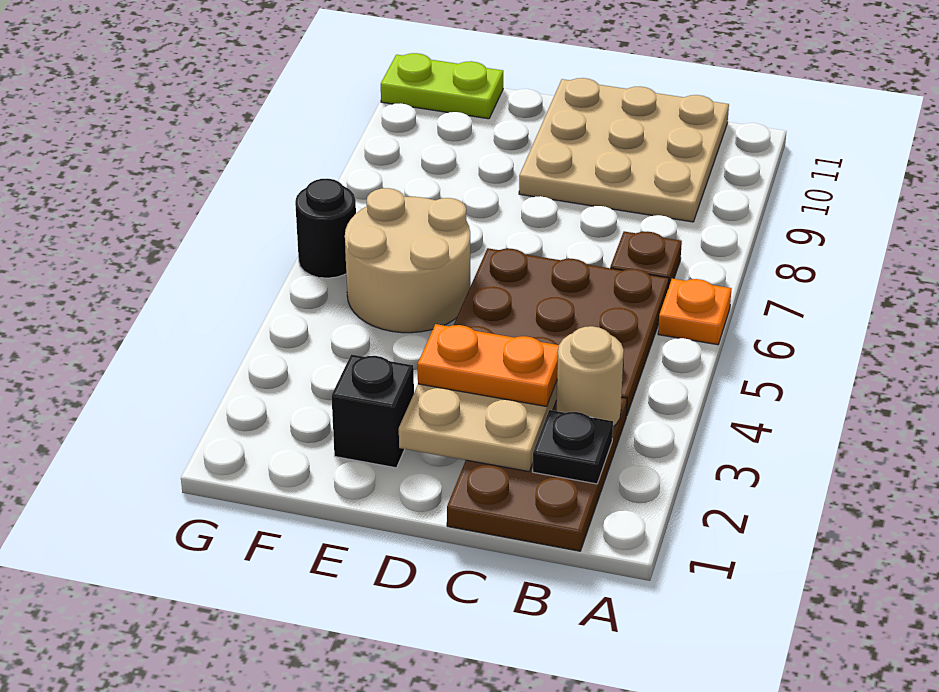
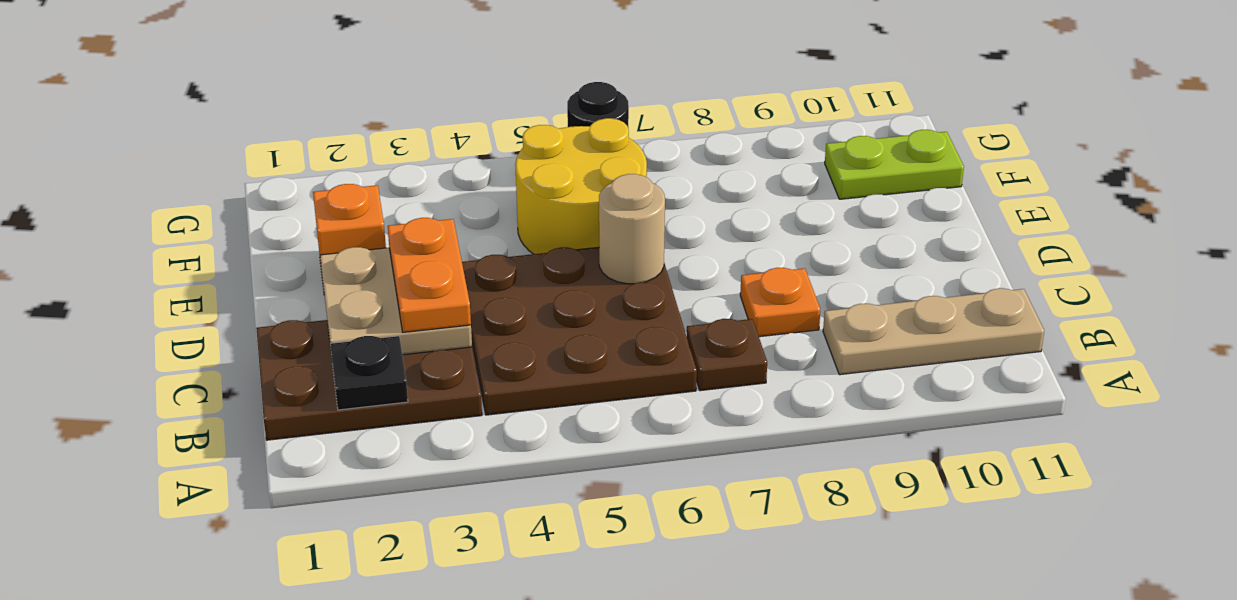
orange plate A6 level 1 -> orange plate C8 level 1
tan round brick B3 level 2 -> tan round brick D6 level 2
tan plate B9:D11 level 1 -> tan plate B9:B11 level 1
black brick E2 level 1 -> orange brick E2 level 1
tan round brick E5:F6 level 1 -> yellow round brick E5:F6 level 1
lime plate F11:G11 level 1 -> lime plate F10:F11 level 1

